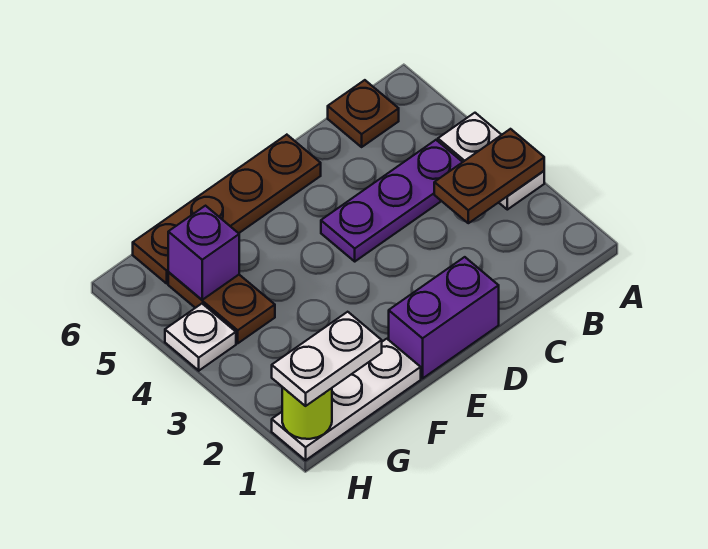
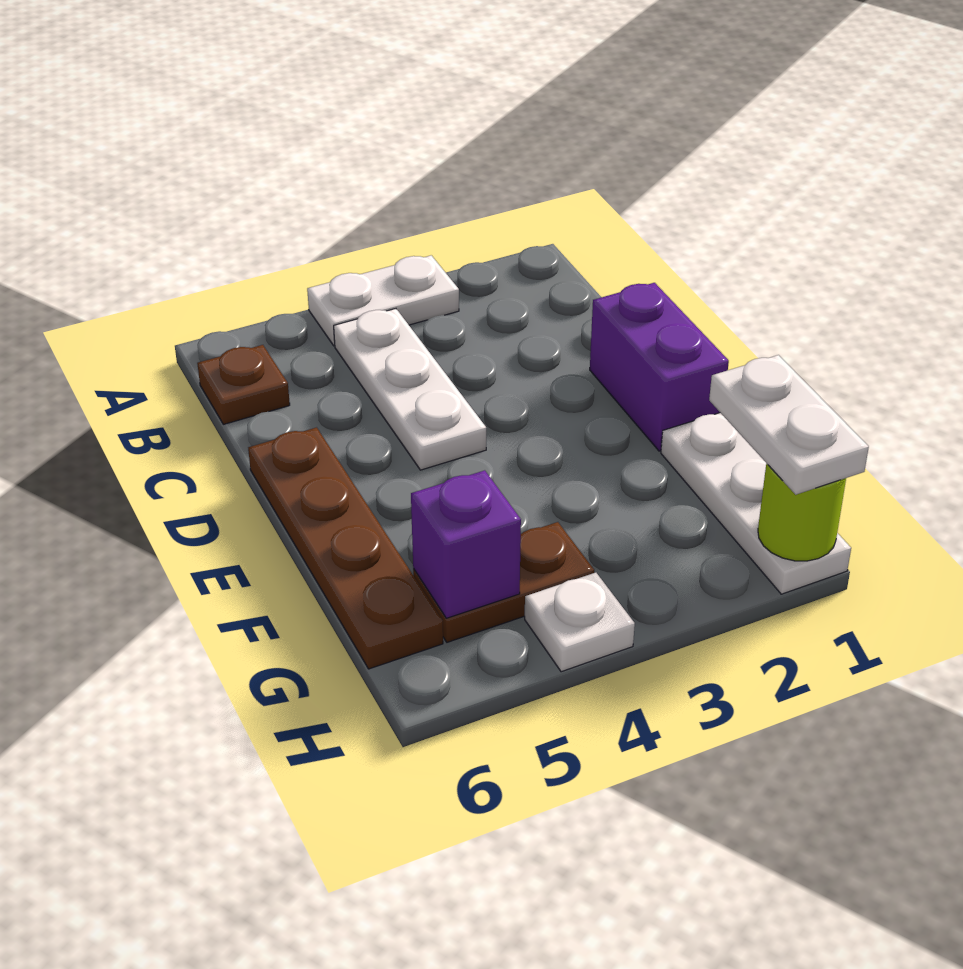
brown plate A3:B3 level 2 -> none
purple plate B4:D4 level 1 -> white plate B4:D4 level 1

